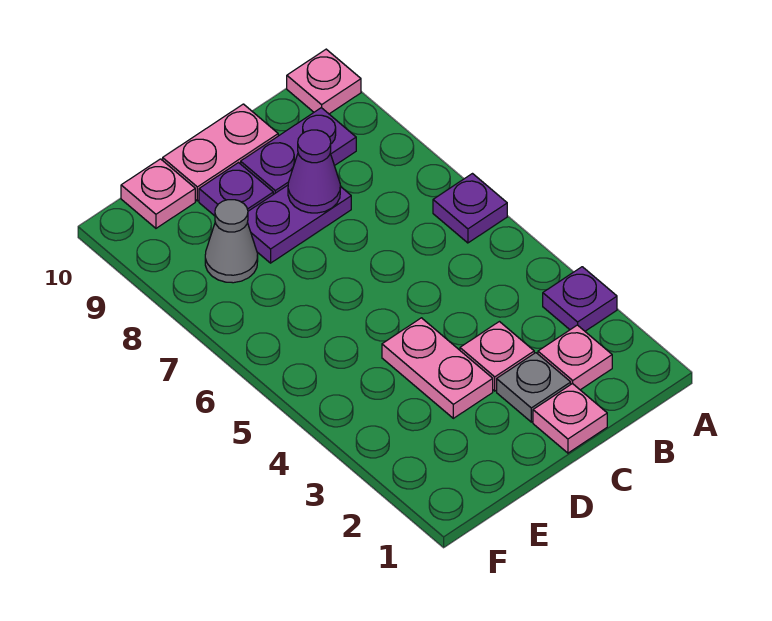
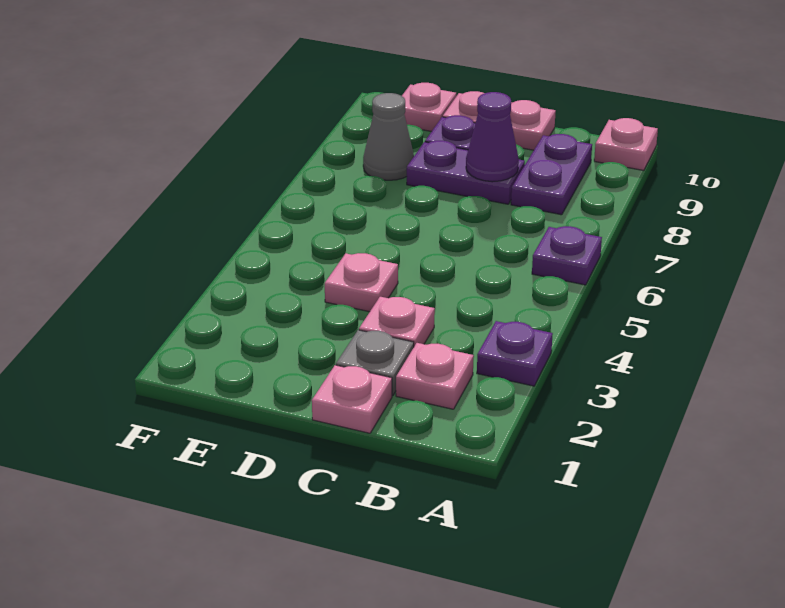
purple plate B9:C9 level 1 -> purple plate B8:B9 level 1
pink plate D3:D4 level 1 -> pink plate D4 level 1

